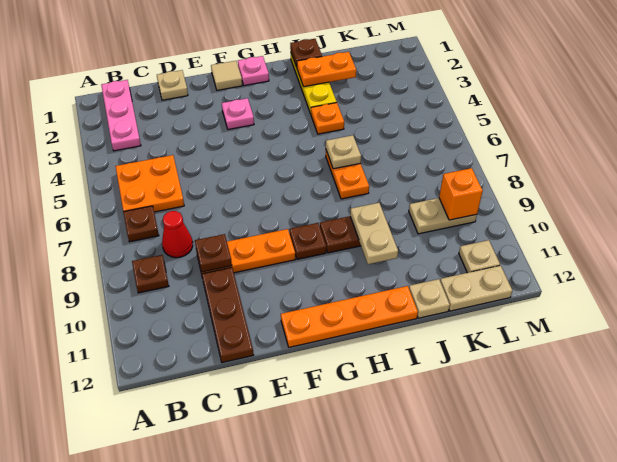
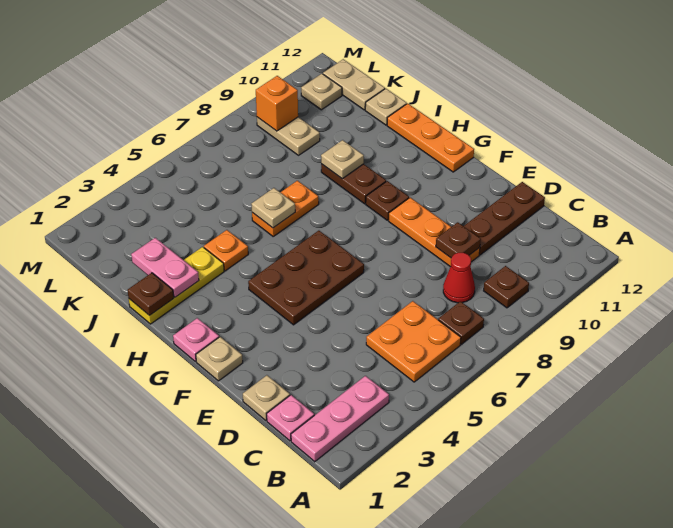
tan tile F1 level 1 -> tan plate F1 level 1
pink plate F3 level 1 -> pink plate C1 level 1
none -> brown plate F4:G6 level 1
orange plate F12:I12 level 1 -> orange plate G12:I12 level 1
orange plate I2:J2 level 2 -> pink plate I2:J2 level 2
tan plate I9:I10 level 2 -> tan plate I9 level 2

